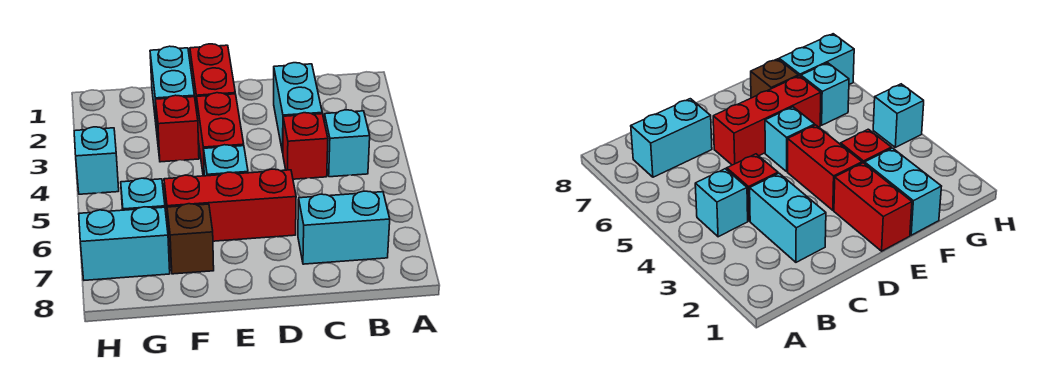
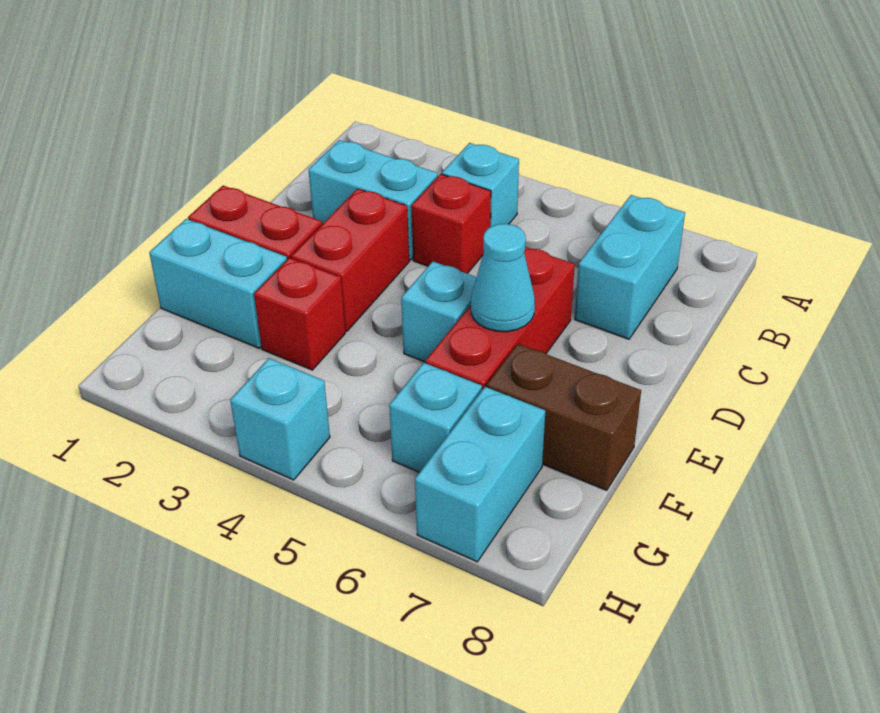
red brick E3:E4 level 1 -> red brick D3:E3 level 1
none -> cyan cone E6 level 2
brown brick F7 level 1 -> brown brick F7:F8 level 1

